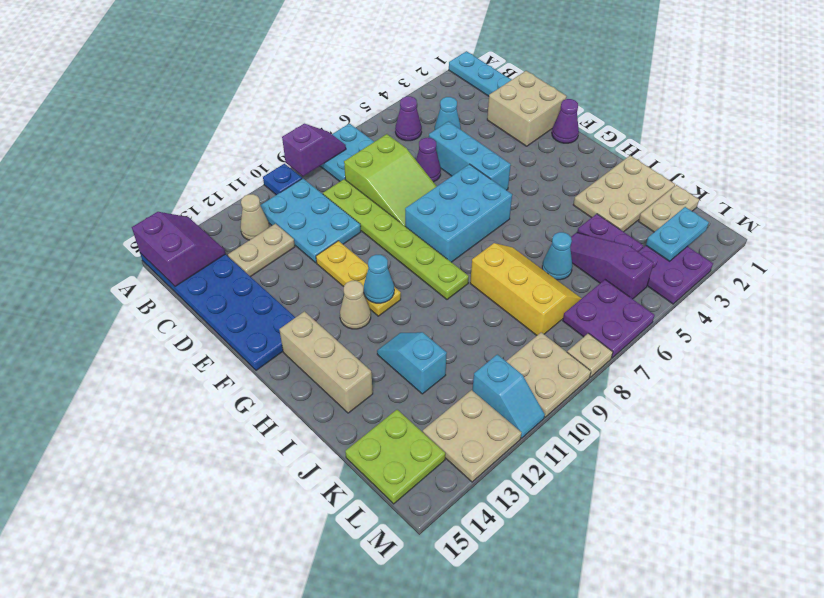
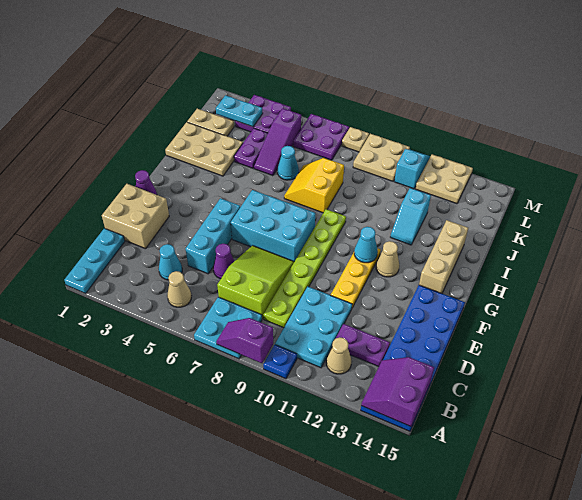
purple cone B5 level 1 -> tan cone B5 level 1
tan plate C12:C13 level 1 -> purple plate C12:C13 level 1
yellow slope I7:K8 level 1 top 8 -> yellow slope I7:J8 level 1 top 8
lime plate K14:L15 level 1 -> none

